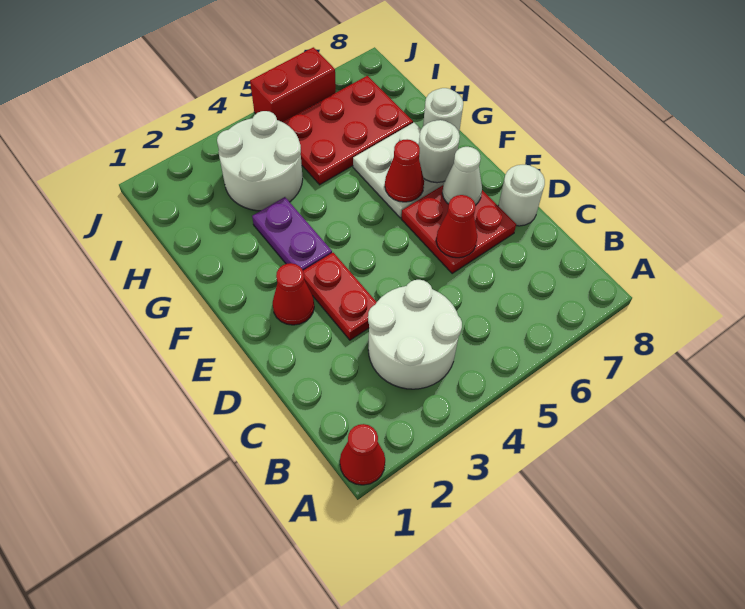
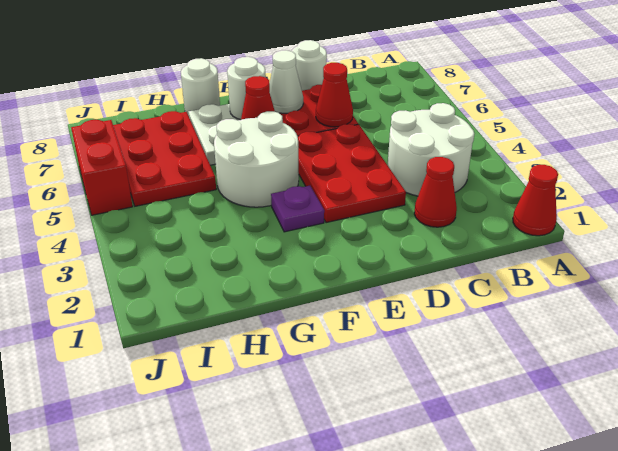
red plate D3:E3 level 1 -> red plate D3:E5 level 1
red cone E2 level 1 -> red cone C2 level 1
purple plate F3:G3 level 1 -> purple plate F3 level 1
white round brick H3:I4 level 1 -> white round brick F4:G5 level 1

